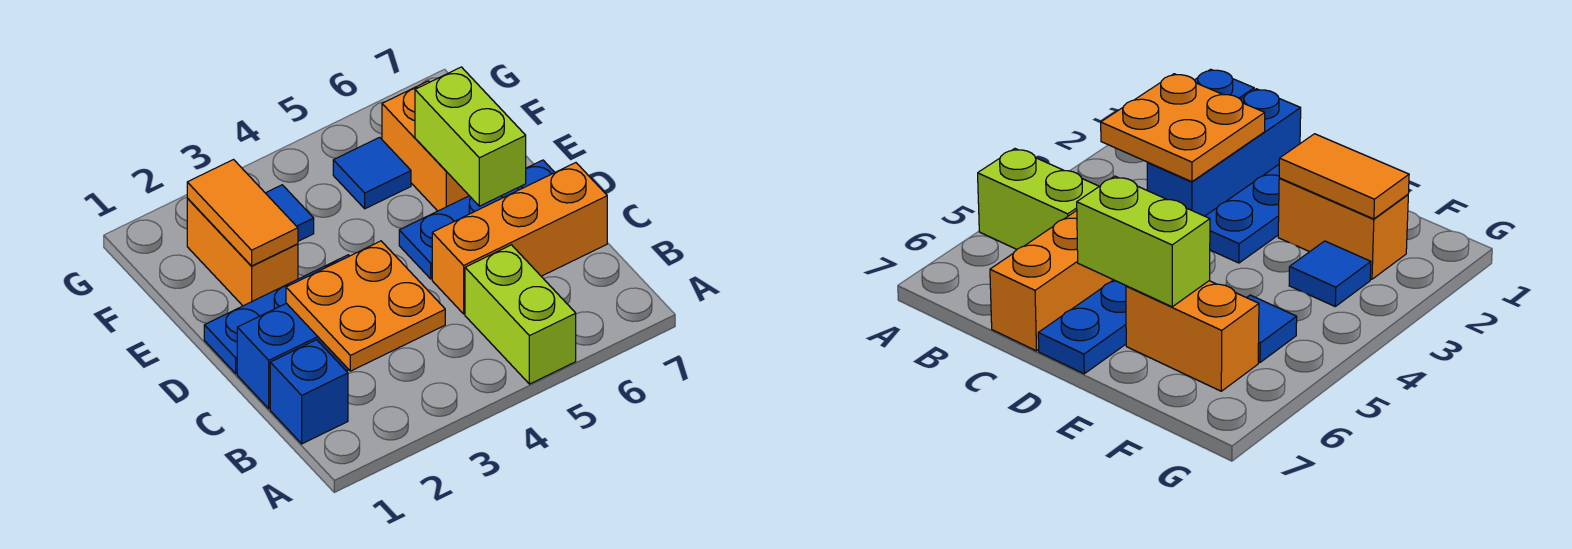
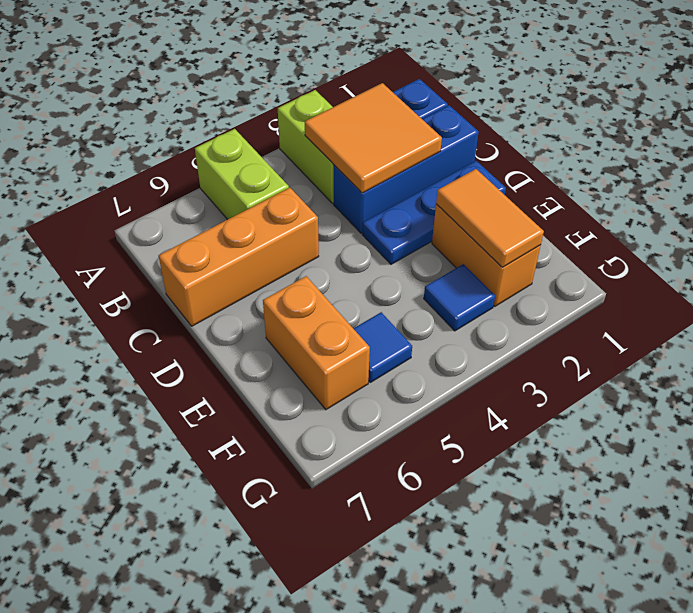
orange plate B2:C3 level 2 -> orange tile B2:C3 level 2
blue plate D5:D7 level 1 -> none
lime brick D6:E6 level 2 -> lime brick A3:B3 level 1

